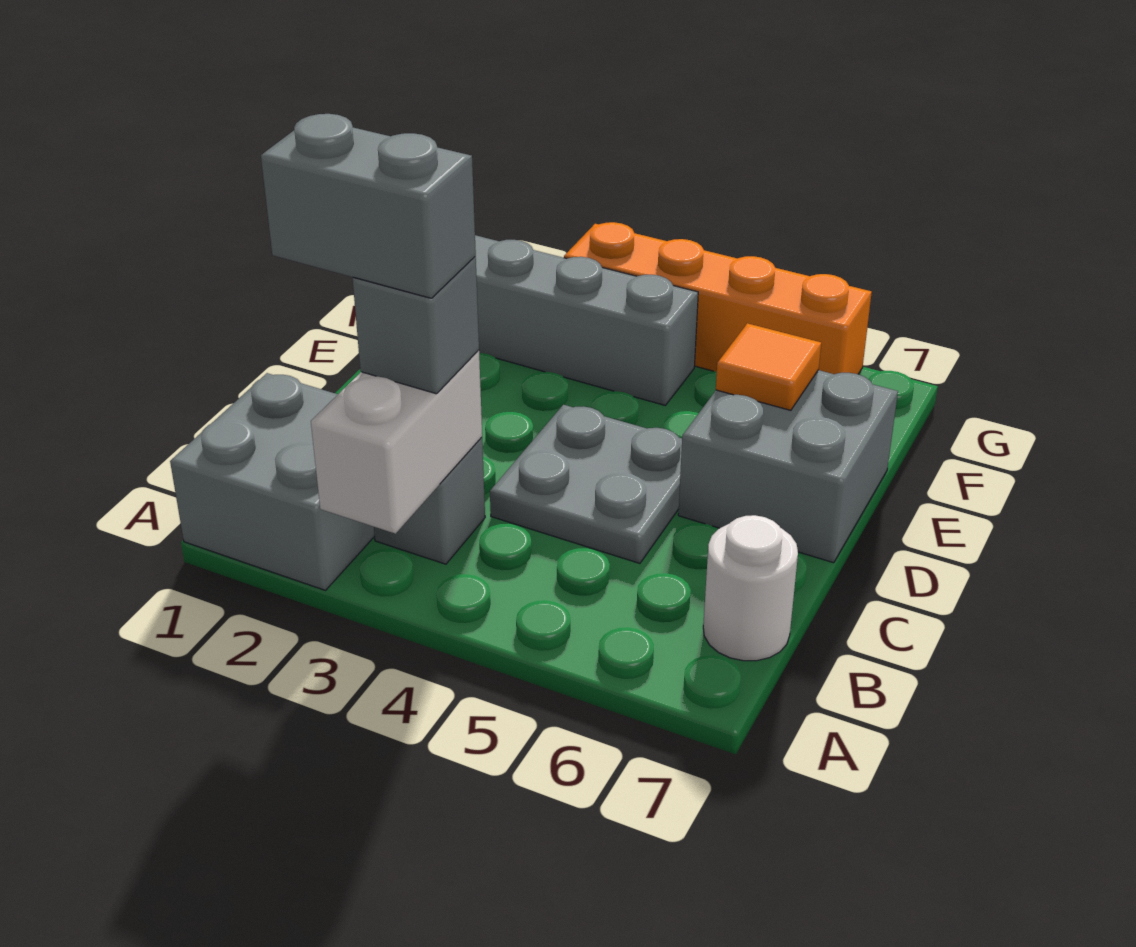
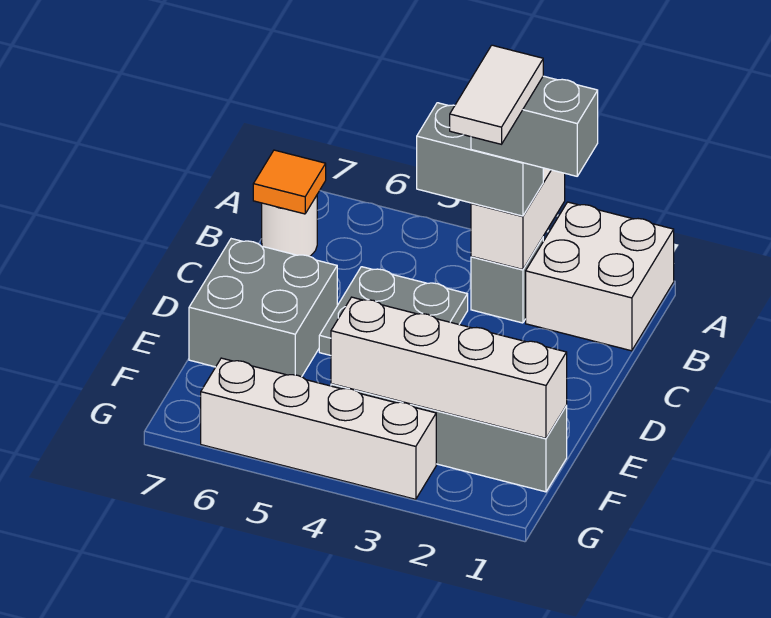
grey brick A1:B2 level 1 -> white brick A1:B2 level 1
grey brick B3 level 3 -> grey brick B3:B4 level 3
none -> white tile B3:C3 level 5
orange tile E6 level 2 -> orange tile B7 level 2
none -> white brick F1:F4 level 2
orange brick G3:G6 level 1 -> white brick G3:G6 level 1

